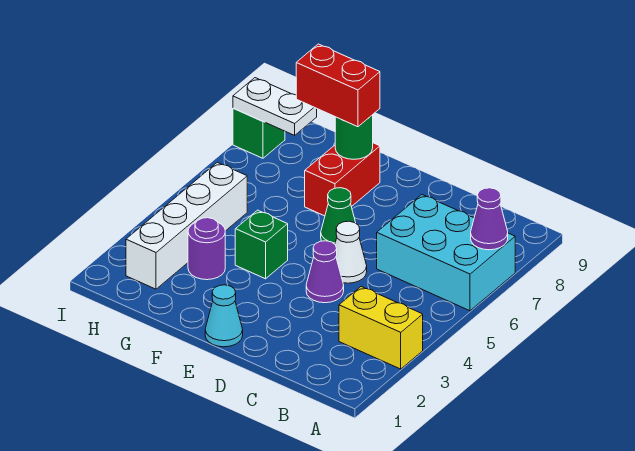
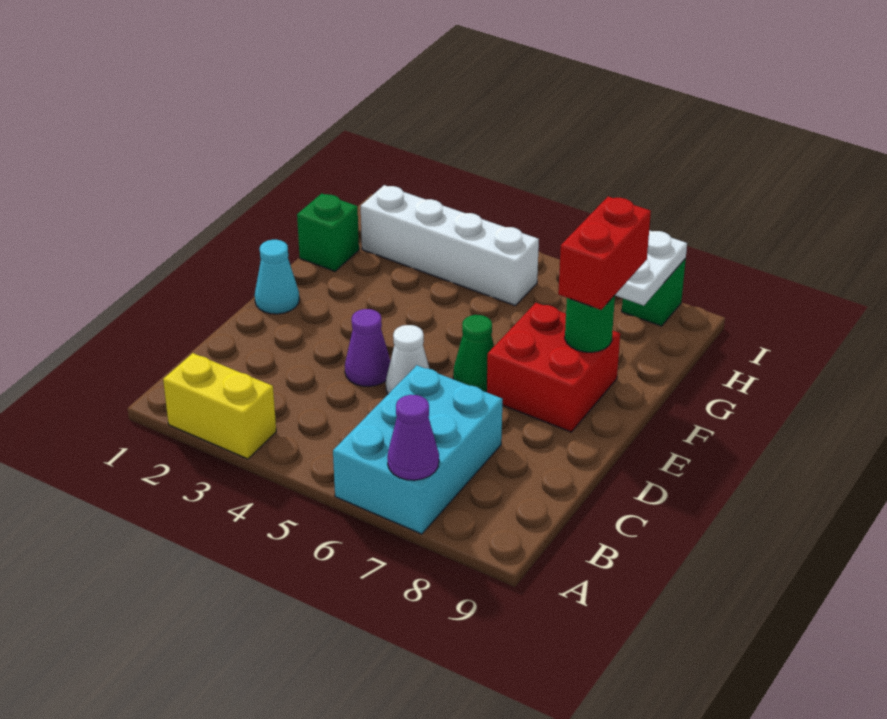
yellow brick A3:B3 level 1 -> yellow brick A2:A3 level 1
green brick F4 level 1 -> green brick G1 level 1
red brick F7:F8 level 1 -> red brick E7:F8 level 1
purple round brick G3 level 1 -> none

